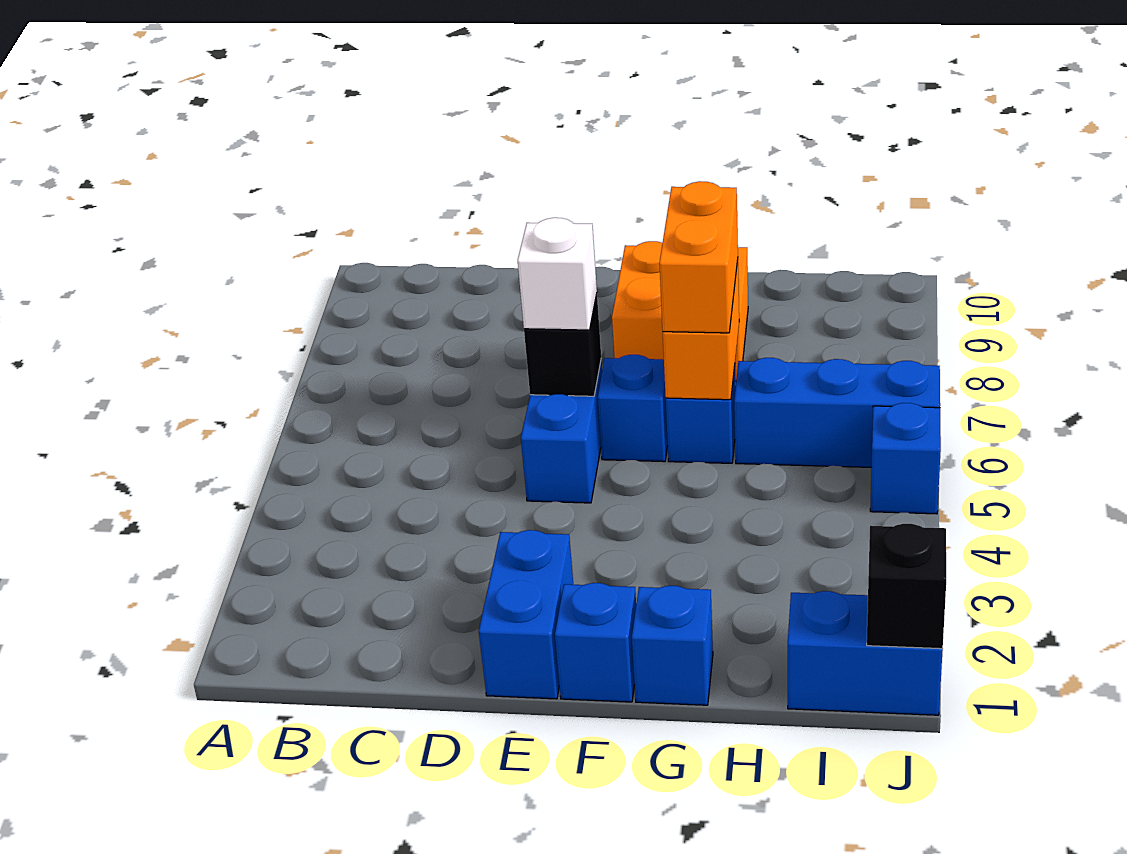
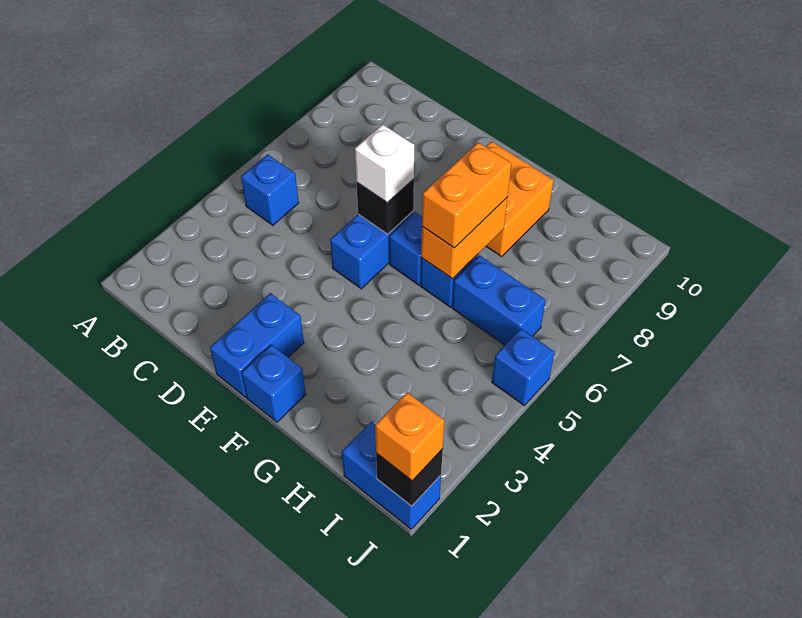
blue brick G1 level 1 -> blue brick B5 level 1
blue brick H6:J6 level 1 -> blue brick H6:I6 level 1
none -> orange brick J1 level 3

